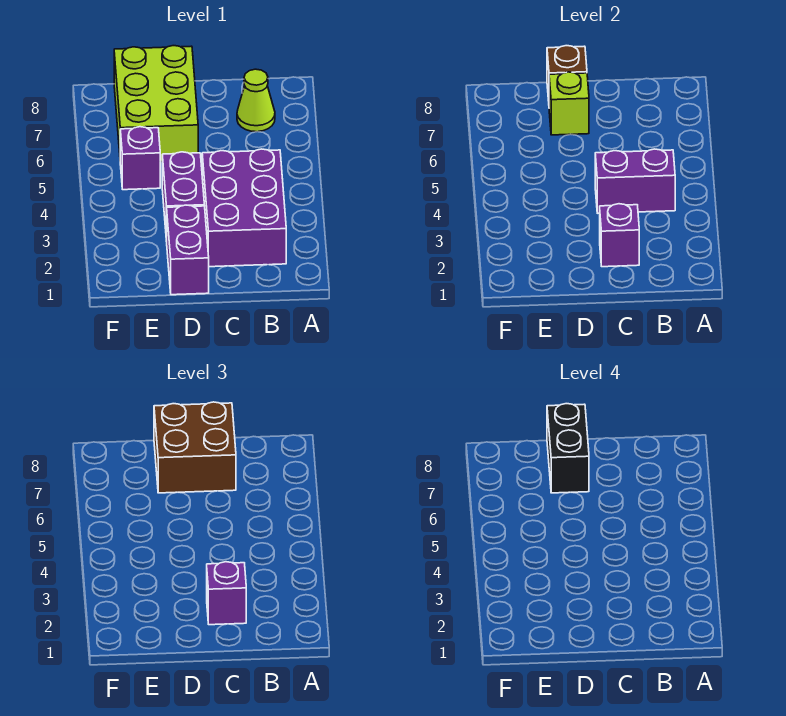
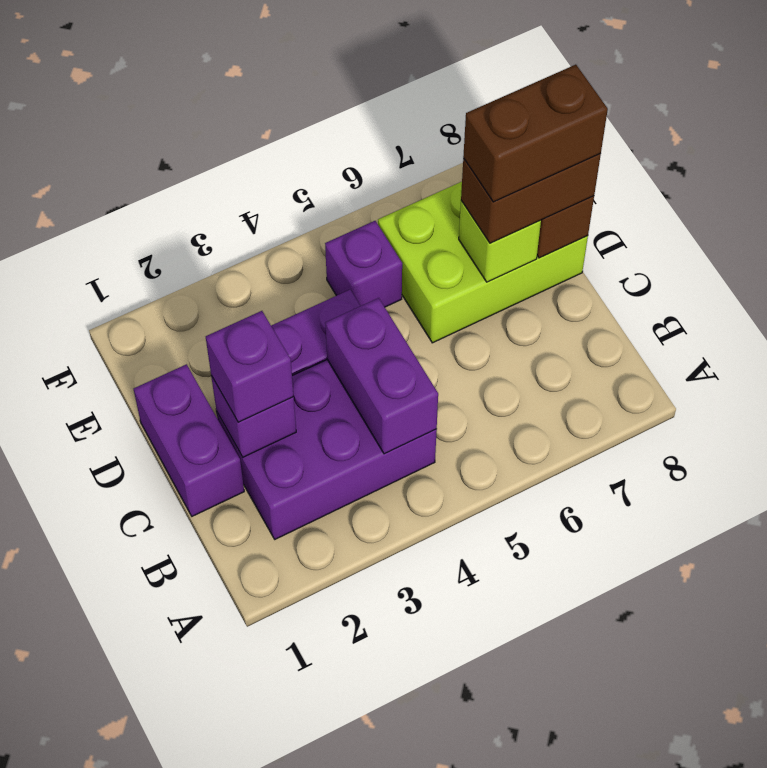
lime cone B7 level 1 -> none
brown brick C7:D8 level 3 -> brown brick D7:D8 level 3
purple brick D1:D2 level 1 -> purple brick C1:D1 level 1
black brick D7:D8 level 4 -> brown brick D7:D8 level 4

